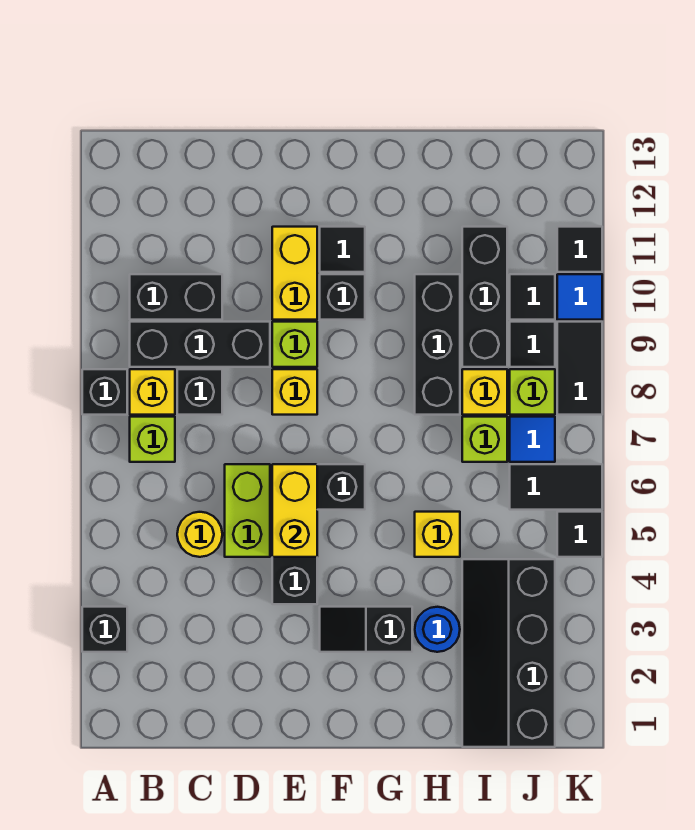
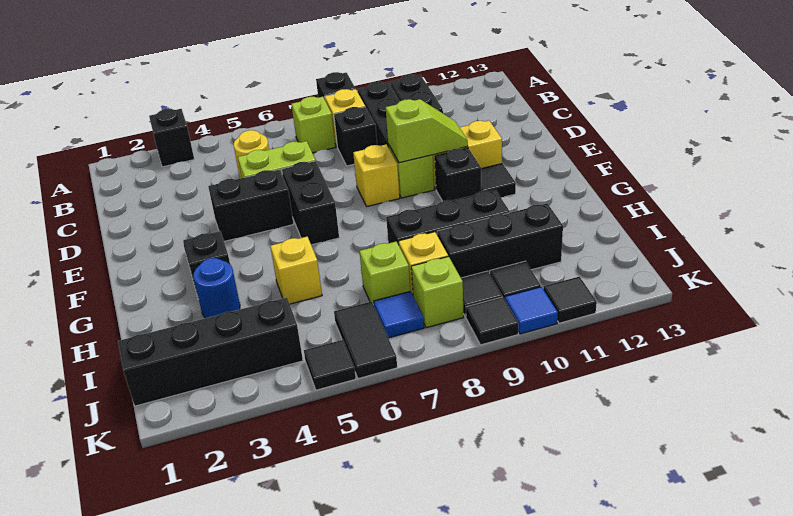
yellow brick E5:E6 level 2 -> none
none -> lime slope E9:E10 level 2 top 9
black tile K8:K9 level 1 -> black tile K9 level 1

